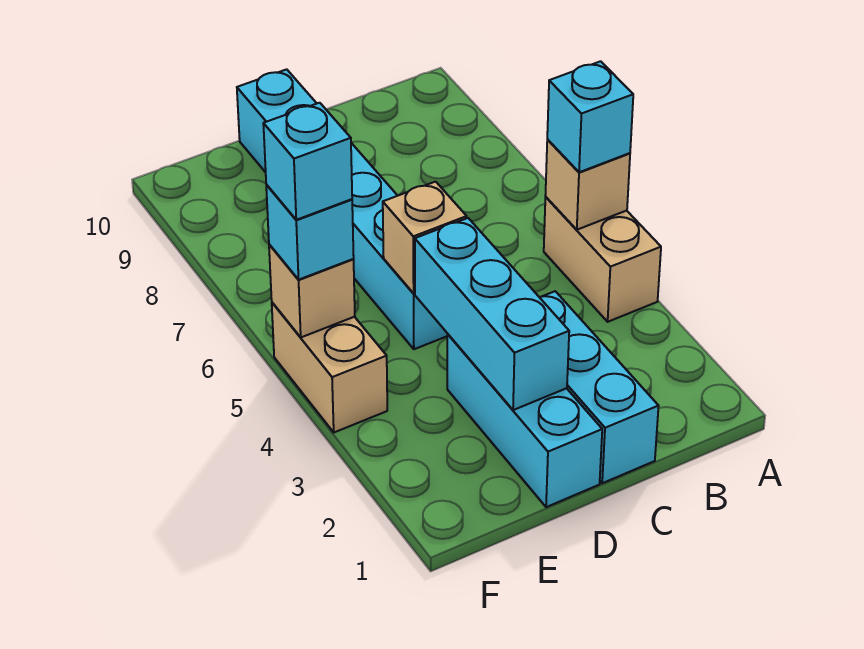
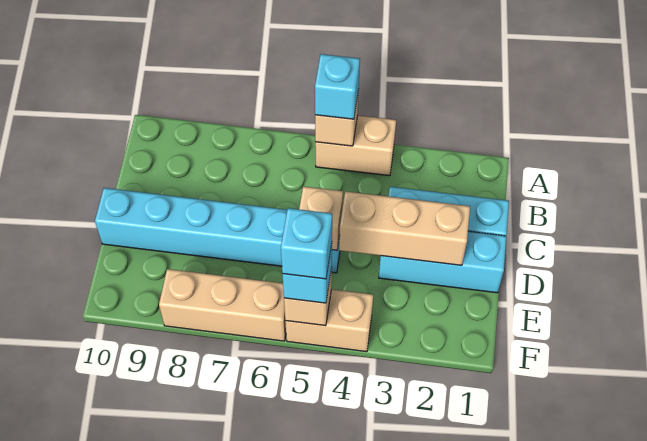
cyan brick D2:D4 level 2 -> tan brick D2:D4 level 2
none -> tan brick F6:F8 level 1

